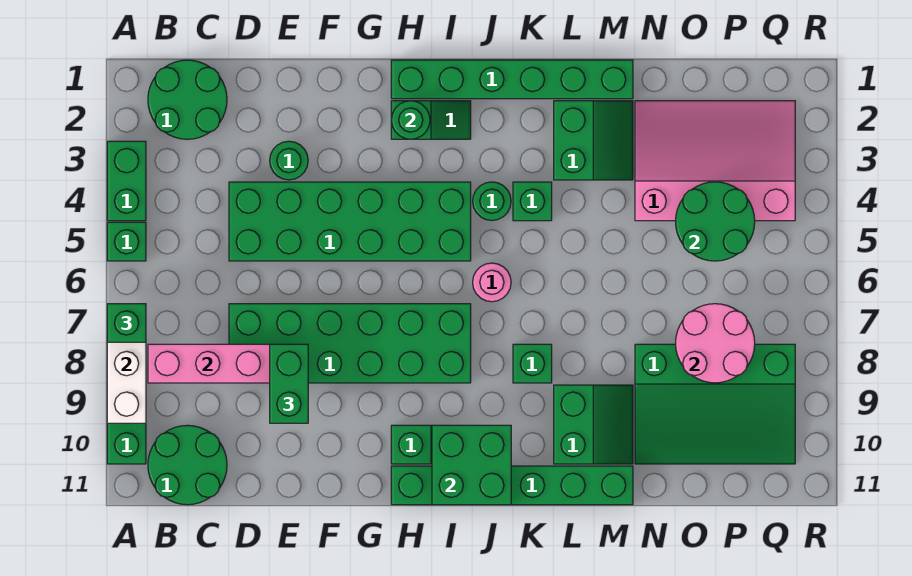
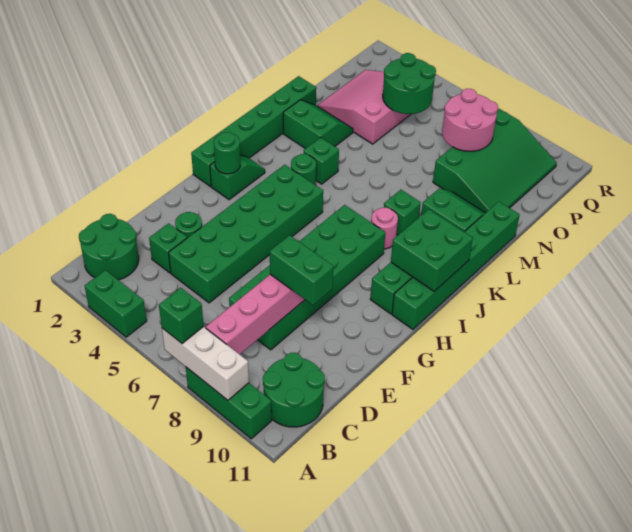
green brick A5 level 1 -> green brick D3 level 1
pink round brick J6 level 1 -> pink round brick J8 level 1
pink slope N2:Q4 level 1 top 4 -> pink slope N2:P4 level 1 top 4

